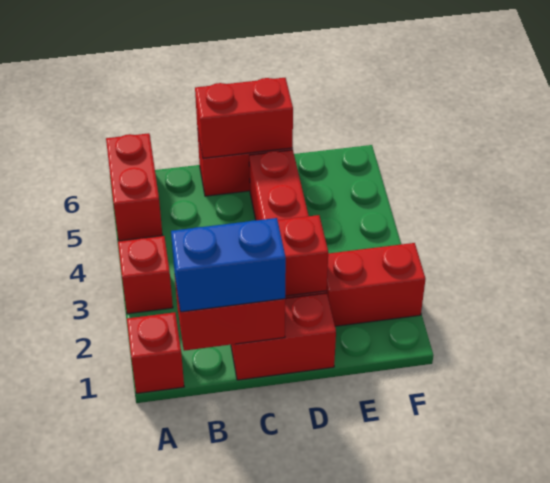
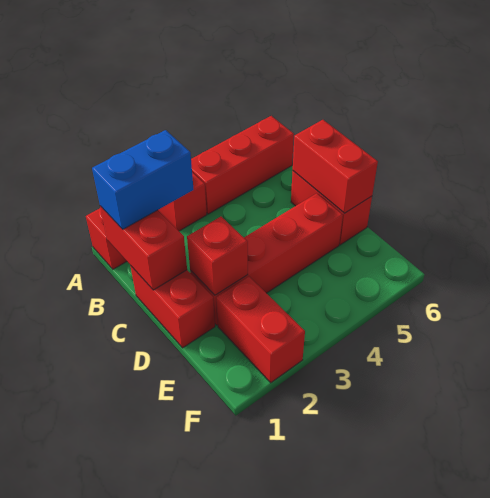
red brick A5:A6 level 1 -> red brick A4:A6 level 1
blue brick B1:C1 level 3 -> blue brick B1:B2 level 3

